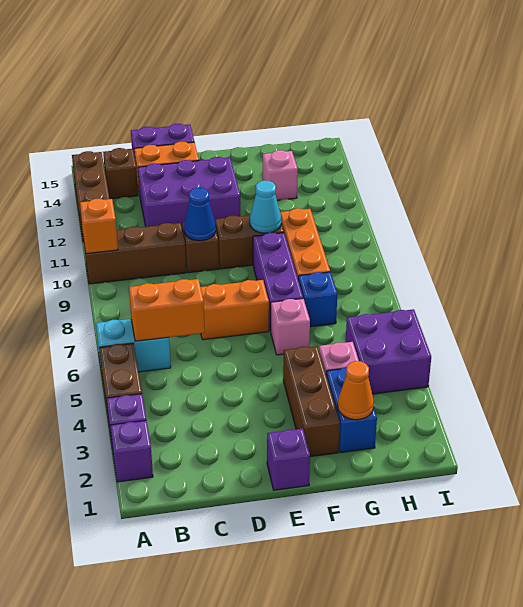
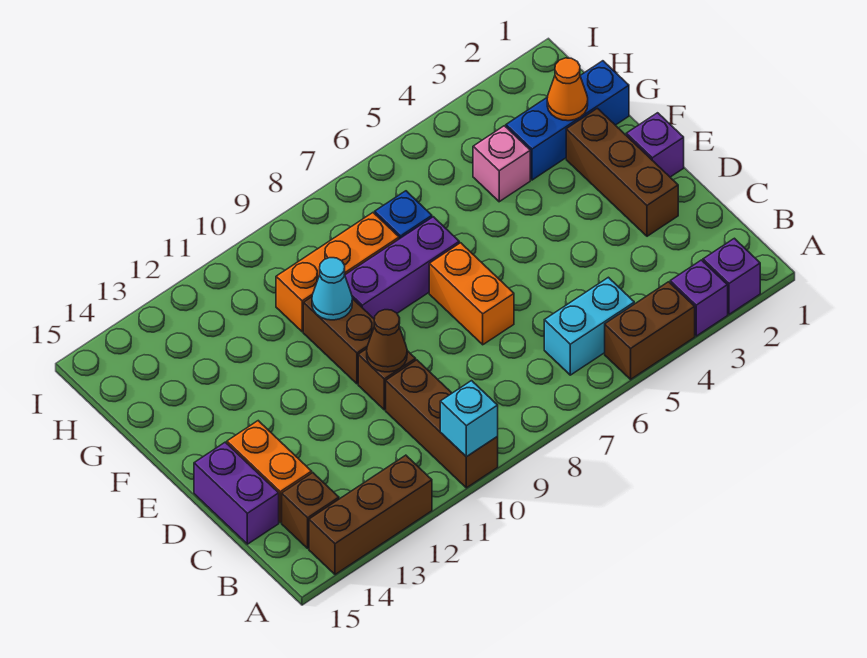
cyan brick A6:B6 level 1 -> cyan brick B5:B6 level 1
orange brick A10 level 2 -> cyan brick A10 level 2
orange brick B6:C6 level 2 -> none
purple brick C12:E13 level 1 -> none
blue cone D10 level 2 -> brown cone D10 level 2
brown brick F2:F4 level 1 -> brown brick D2:F2 level 1
pink brick F6 level 1 -> none
blue brick G2:G3 level 1 -> blue brick G1:G3 level 1
pink brick G13 level 1 -> none
purple brick H4:I5 level 1 -> none

